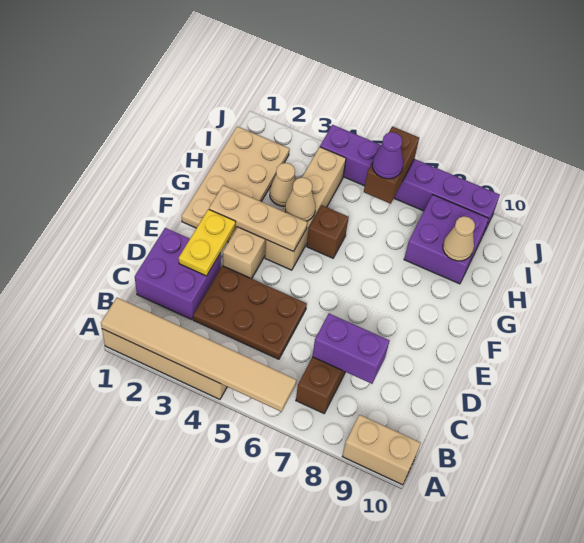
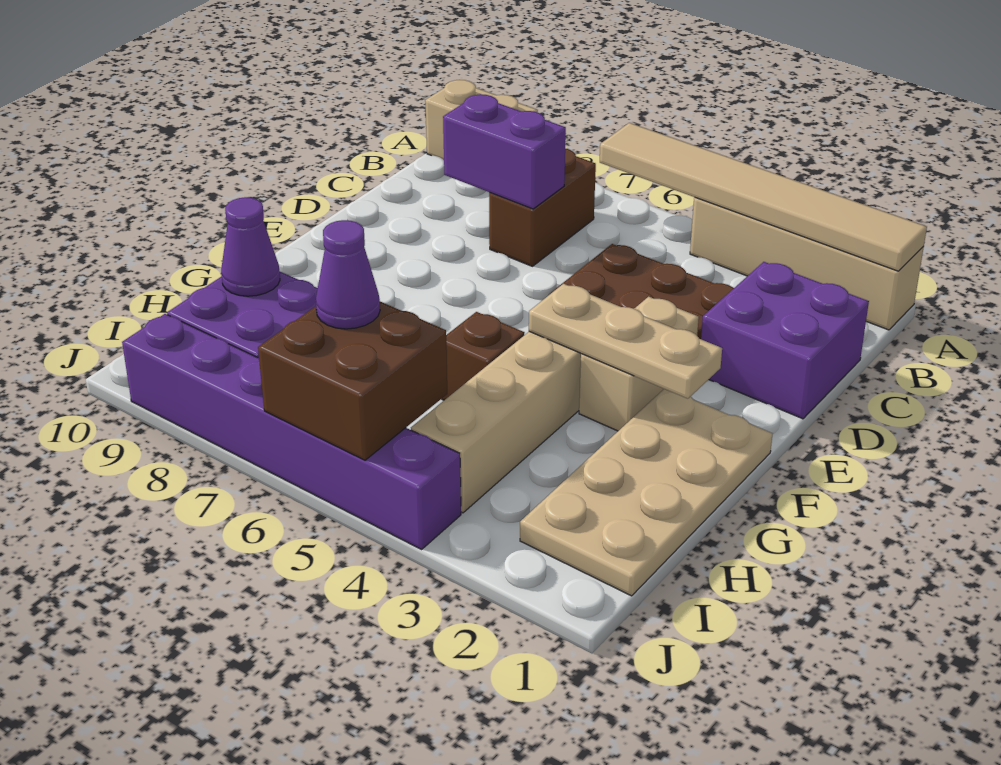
yellow plate D2:E2 level 2 -> none
tan cone G4 level 2 -> none
tan cone H3 level 1 -> none
tan cone H9 level 2 -> purple cone H9 level 2
brown brick I6:J6 level 2 -> brown brick I5:J6 level 2

